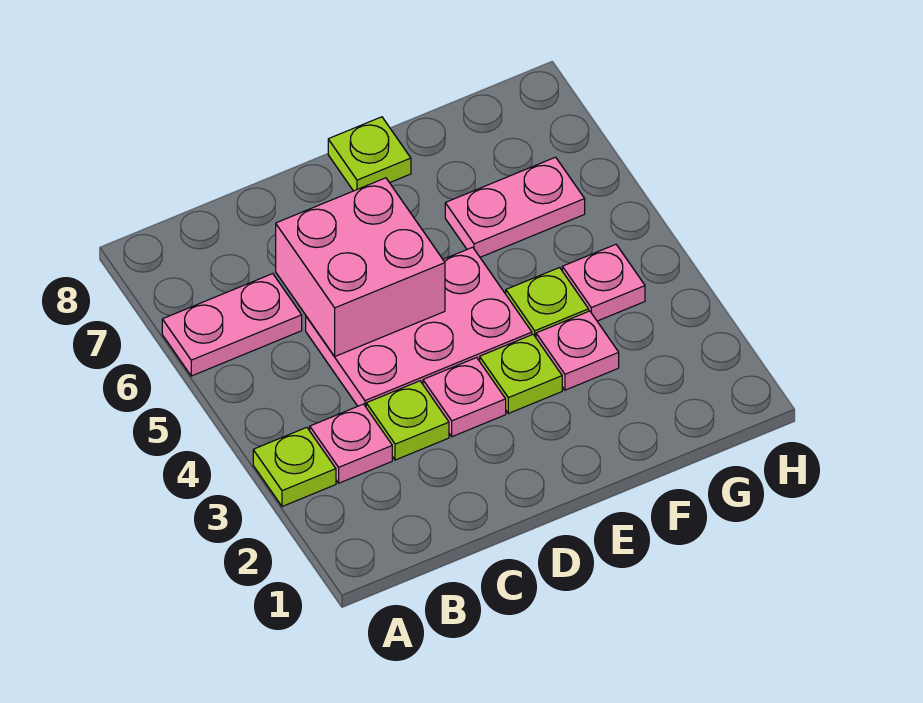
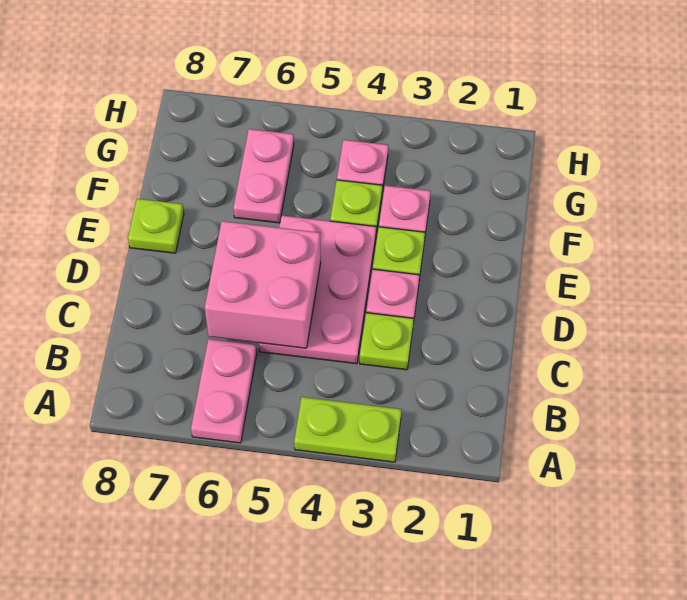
lime plate A3 level 1 -> lime plate A3:A4 level 1
pink plate B3 level 1 -> none

